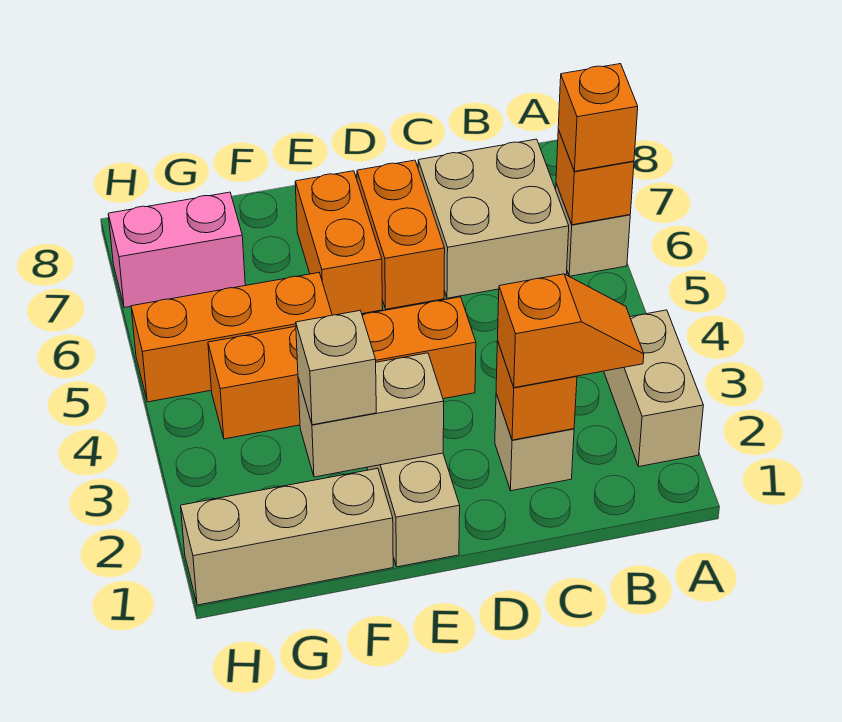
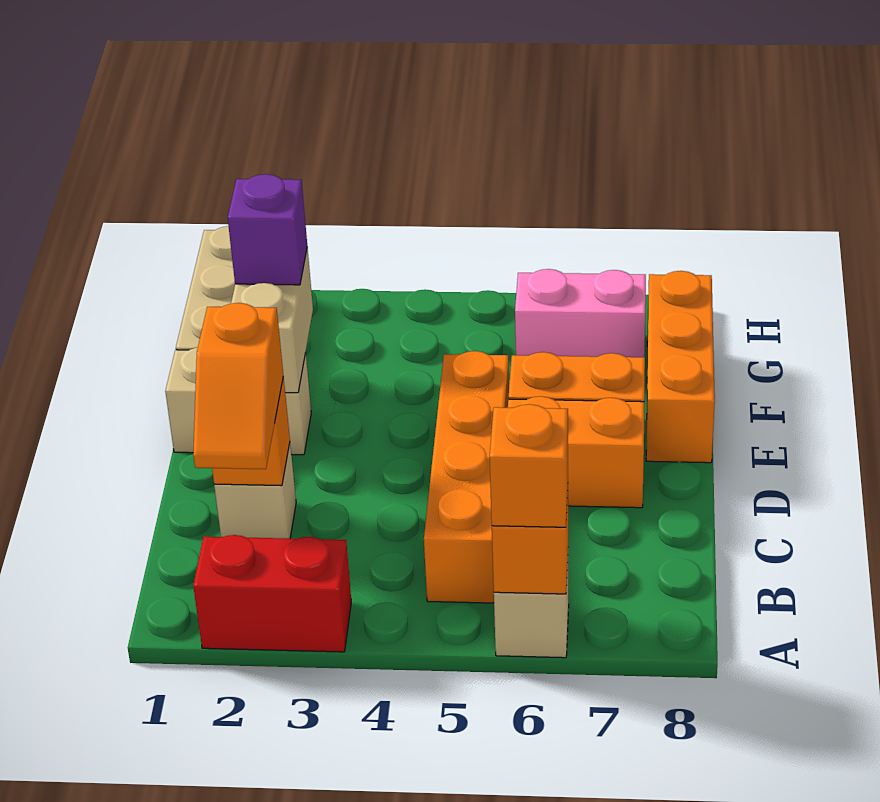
tan brick A2:A3 level 1 -> red brick A2:A3 level 1
tan brick B6:C7 level 1 -> none
orange brick D4:G4 level 1 -> orange brick B5:E5 level 1
tan brick F2 level 3 -> purple brick F2 level 3
orange brick F5:H5 level 1 -> orange brick E8:G8 level 1
pink brick G7:H7 level 1 -> pink brick G6:G7 level 1

